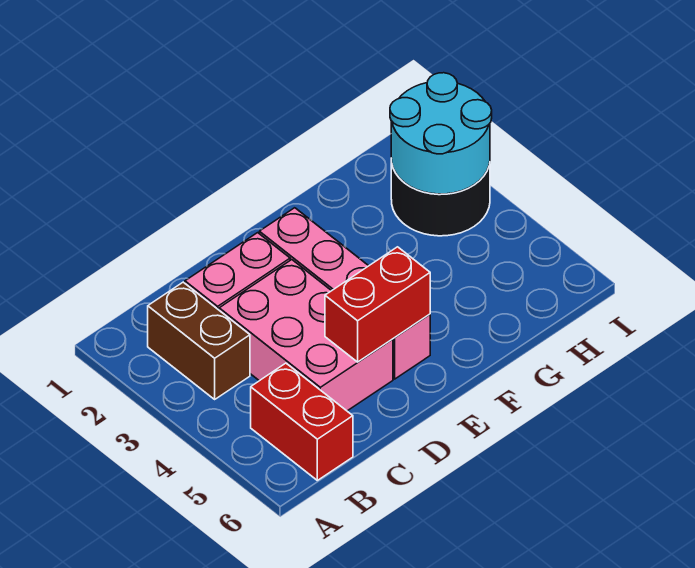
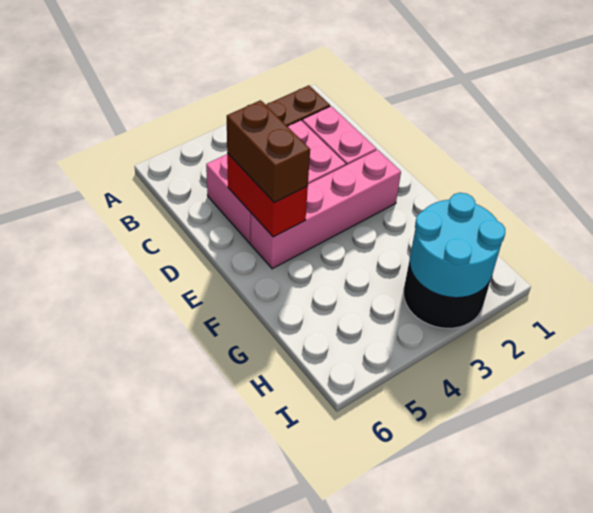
red brick B5:B6 level 1 -> none
none -> brown brick D5:E5 level 3

